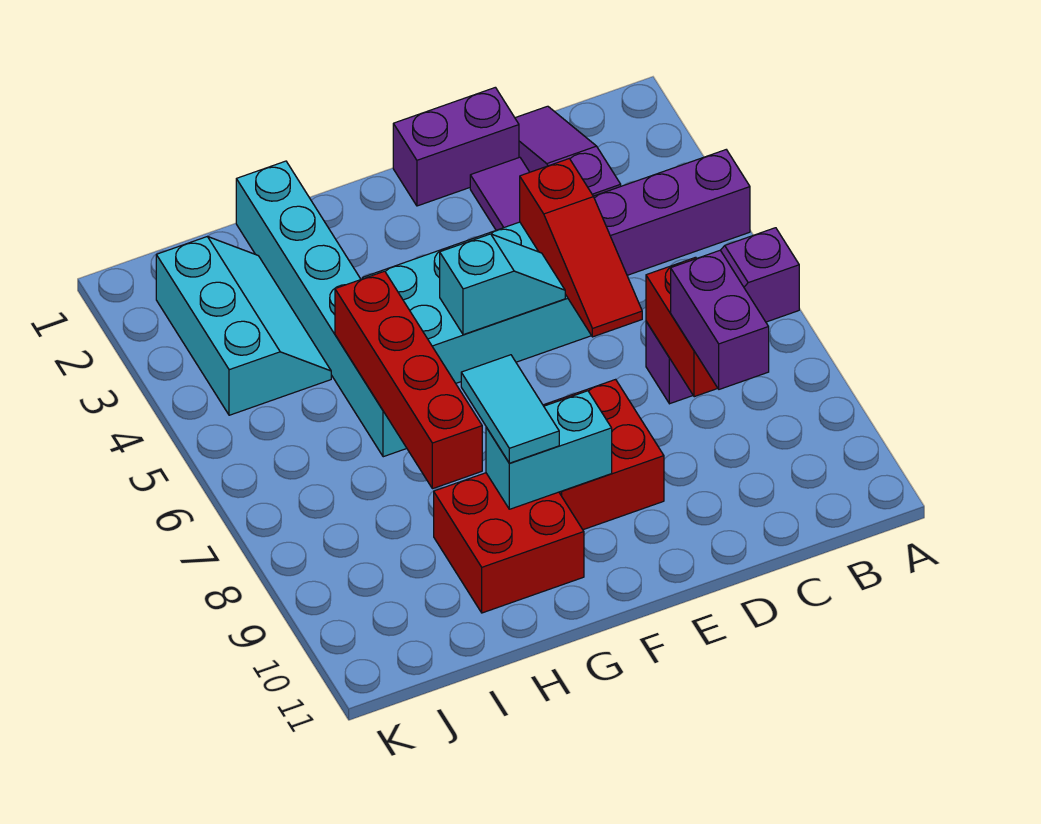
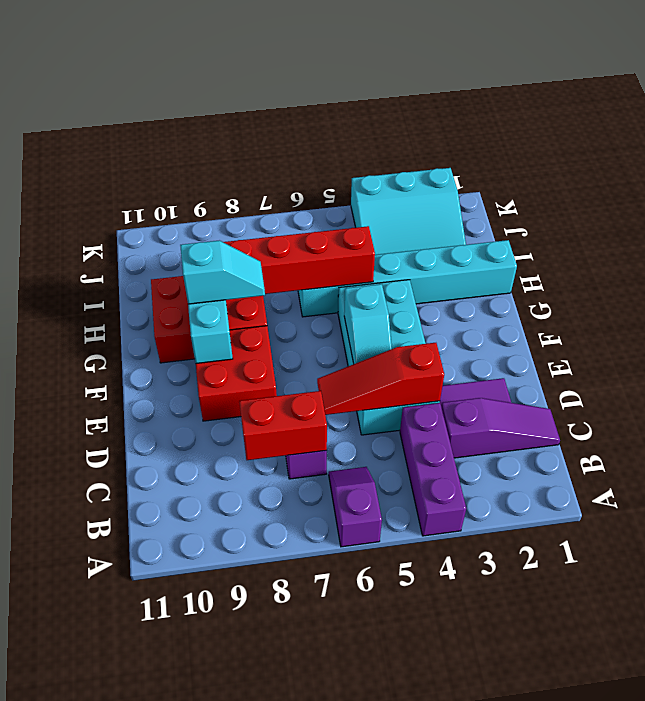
purple brick C8:C9 level 3 -> none
purple brick D1:E1 level 1 -> none
cyan tile G8:G9 level 3 -> cyan slope G8:G9 level 3 top 9
red brick G9:H10 level 1 -> red brick G8:H10 level 1
cyan slope I2:J4 level 1 top J -> cyan slope I2:K4 level 1 top K

